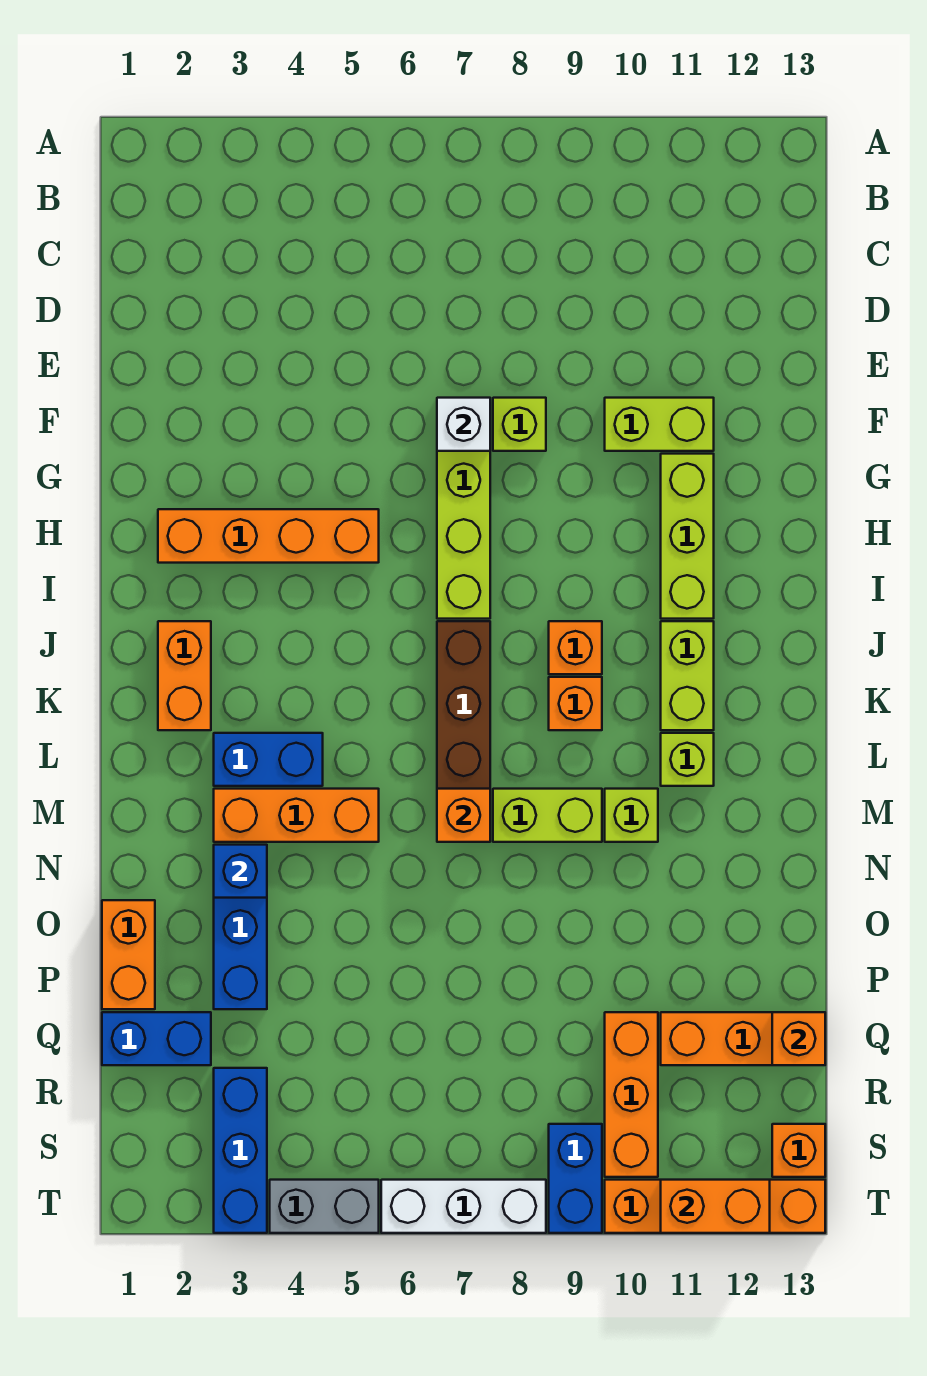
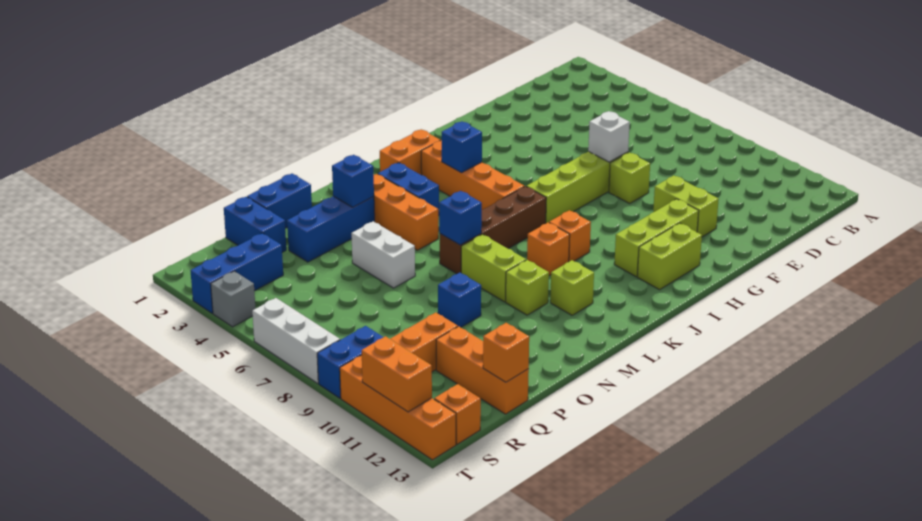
orange brick H2:H5 level 1 -> orange brick J3:J6 level 1
none -> blue brick J4 level 2
lime brick J11:K11 level 1 -> lime brick H12:I12 level 1
orange brick M7 level 2 -> blue brick M7 level 2
orange brick O1:P1 level 1 -> blue brick O1:P1 level 1
none -> white brick O5:O6 level 1
none -> blue brick O9 level 1
grey brick T4:T5 level 1 -> grey brick T4 level 1

